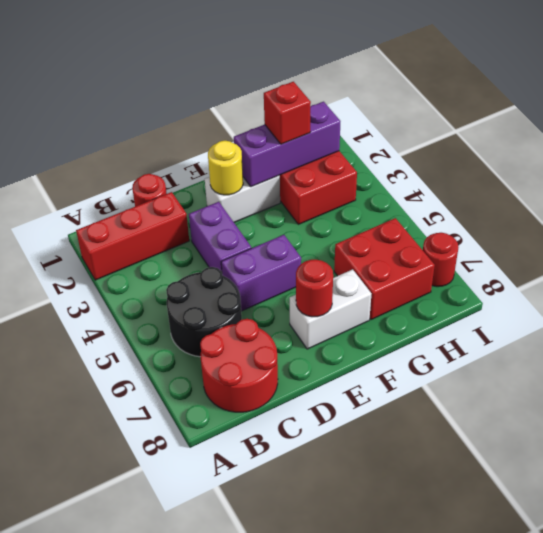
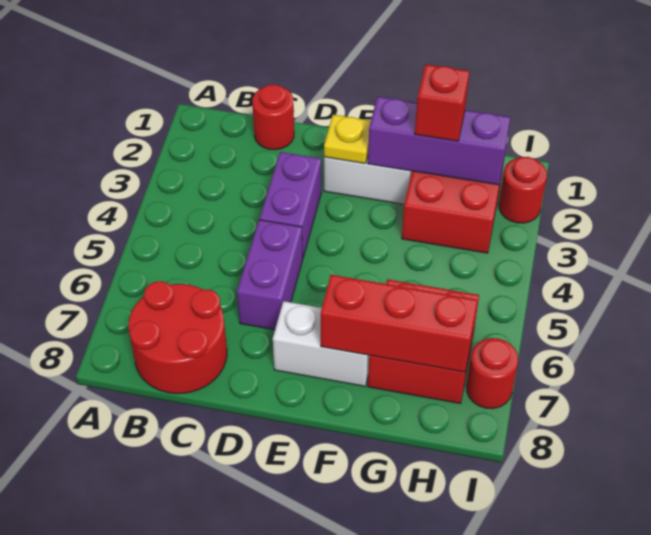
red brick A2:C2 level 1 -> red brick F7:H7 level 2
black round brick B5:C6 level 1 -> none
purple brick D5:E5 level 1 -> purple brick D5:D6 level 1
yellow round brick E2 level 2 -> yellow plate E2 level 2
red round brick E7 level 2 -> red round brick I2 level 1

